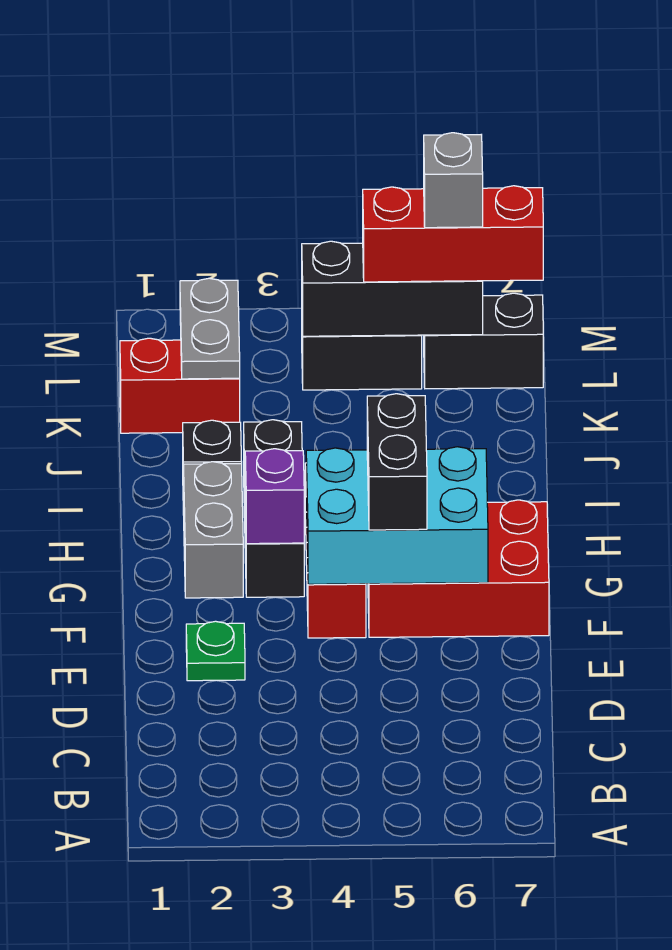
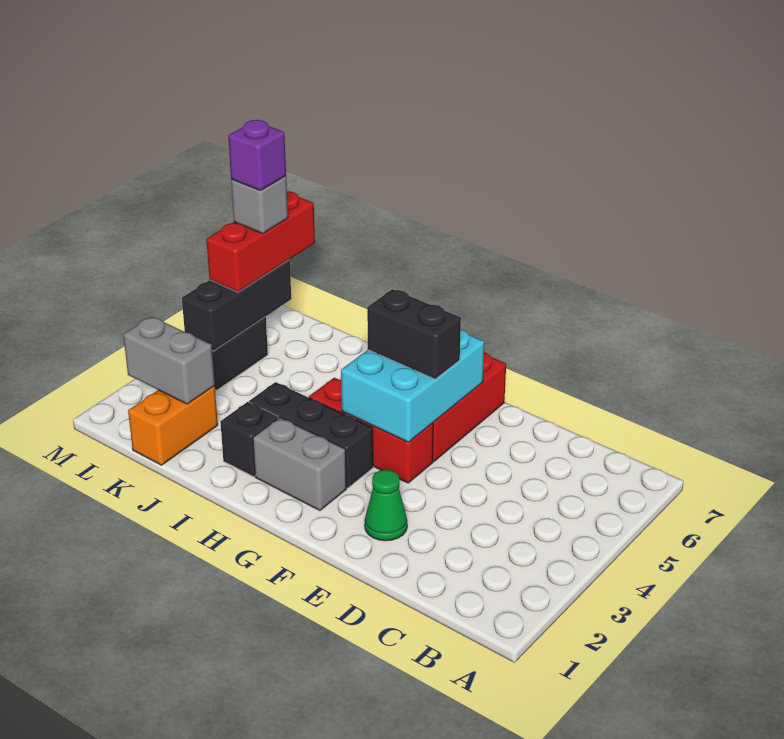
green plate E2 level 1 -> green cone E2 level 1
purple brick G3 level 2 -> purple brick L6 level 5
red brick K1:K2 level 1 -> orange brick K1:K2 level 1
grey plate K2:L2 level 2 -> grey brick K2:L2 level 2
black brick L6:L7 level 1 -> none

